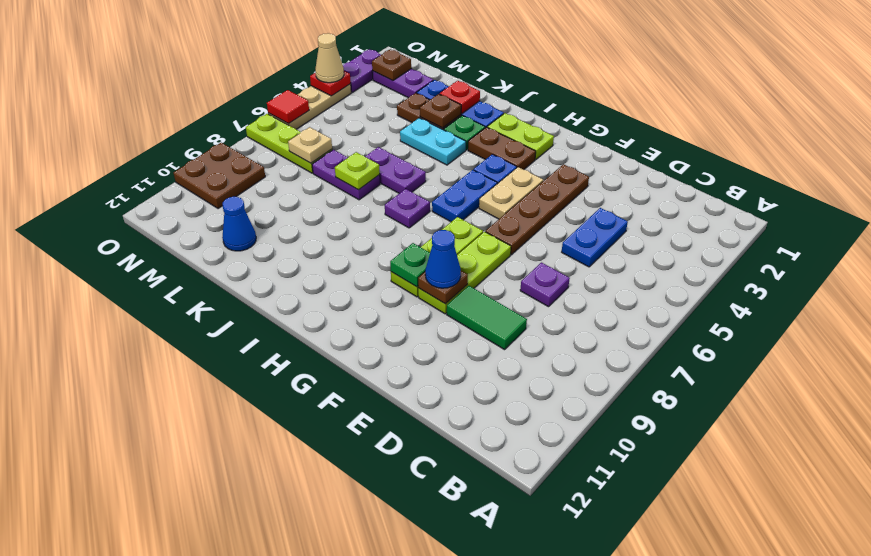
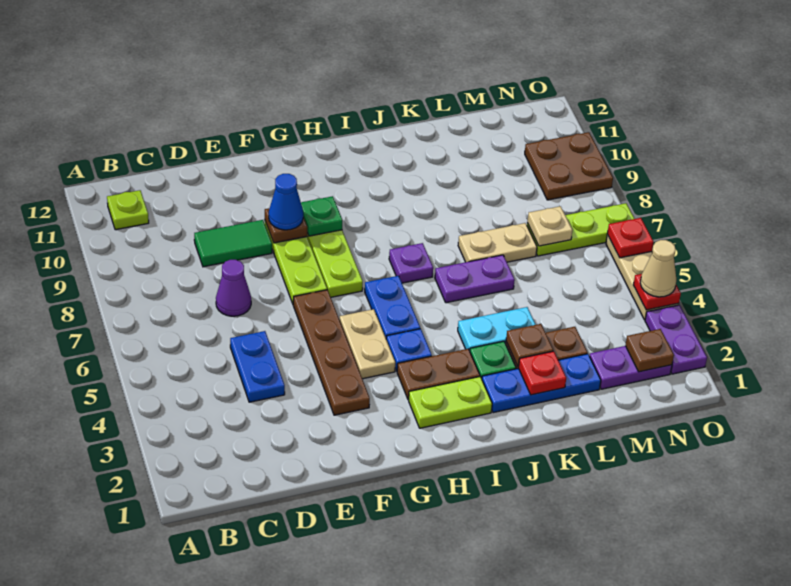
purple plate D7 level 1 -> purple cone D7 level 1
purple plate K7:L7 level 1 -> tan plate K7:L7 level 1
lime plate K7 level 2 -> lime plate B11 level 1
blue cone L11 level 1 -> none
red tile O6 level 2 -> red plate O6 level 2

